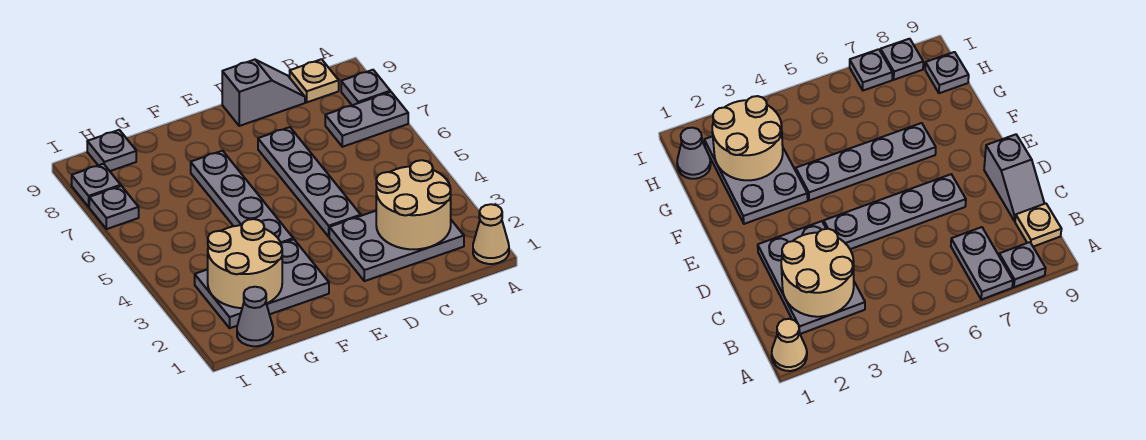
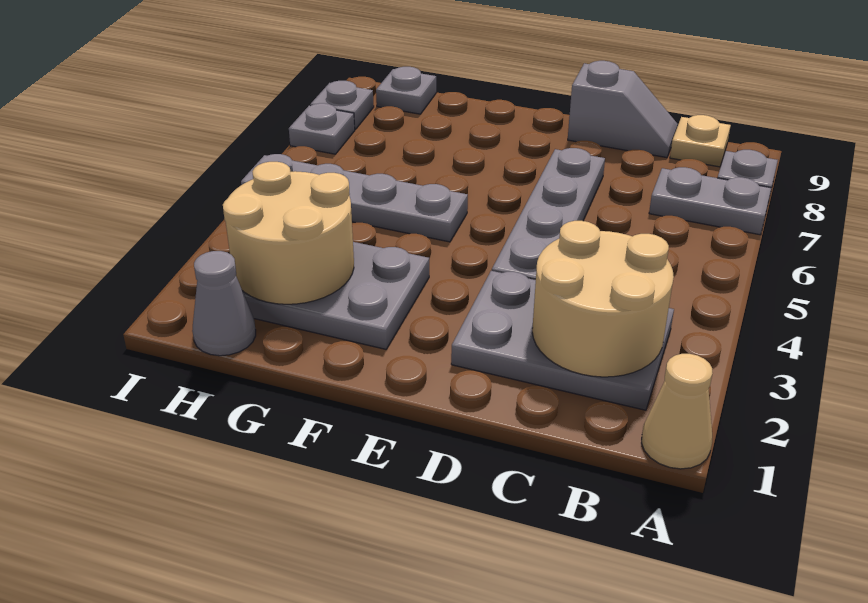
grey plate F4:F7 level 1 -> grey plate F5:I5 level 1

